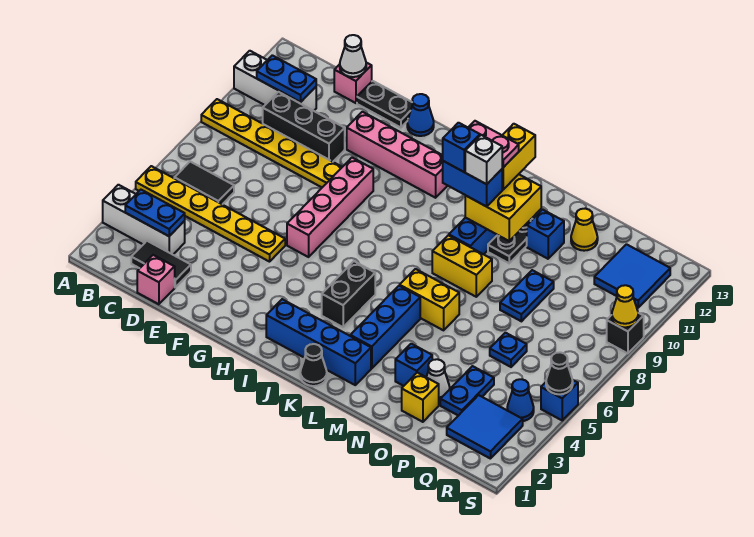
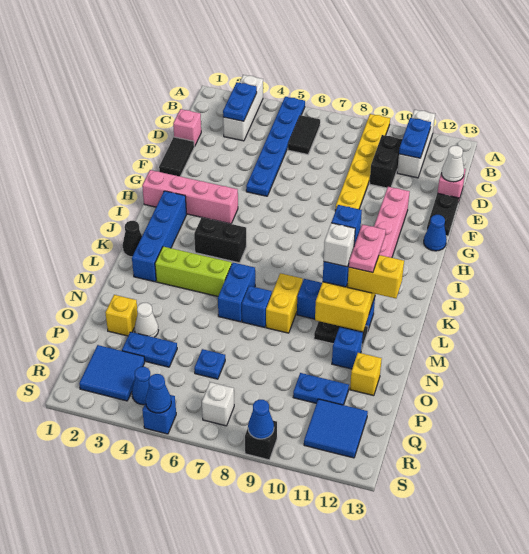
yellow plate A5:F5 level 1 -> blue plate A5:F5 level 1
black tile C2:D2 level 1 -> black tile E1:F1 level 1
black brick C10:E10 level 1 -> black brick C10:D10 level 1
pink brick G6:G9 level 1 -> pink brick H1:H4 level 1
blue brick L3:L5 level 1 -> lime brick L3:L5 level 1
yellow brick L6:M6 level 1 -> blue brick L6:M6 level 1
blue brick N3 level 1 -> blue brick M7 level 1
blue plate O8:O9 level 1 -> blue plate P10:P11 level 1
yellow cone O12 level 1 -> yellow brick O12 level 1
none -> white brick R7 level 1
black cone S5 level 2 -> blue cone S5 level 2
yellow cone S9 level 2 -> blue cone S9 level 2

